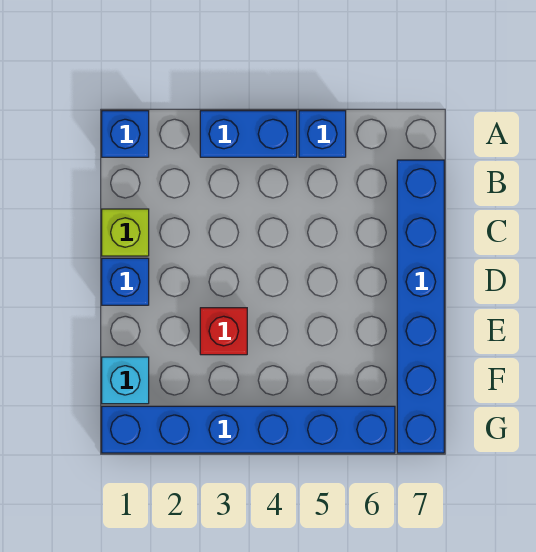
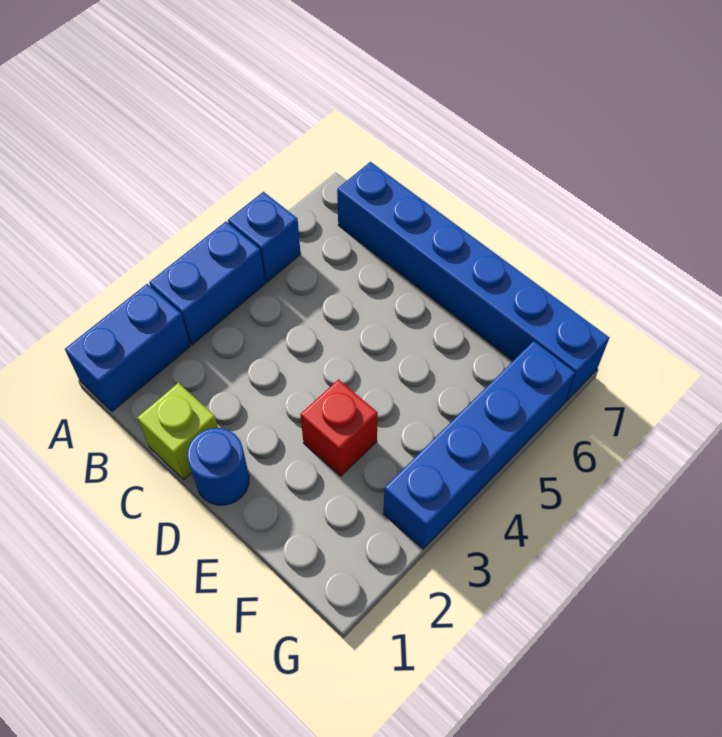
blue brick A1 level 1 -> blue brick A1:A2 level 1
blue brick D1 level 1 -> blue round brick D1 level 1
cyan brick F1 level 1 -> none
blue brick G1:G6 level 1 -> blue brick G3:G6 level 1

